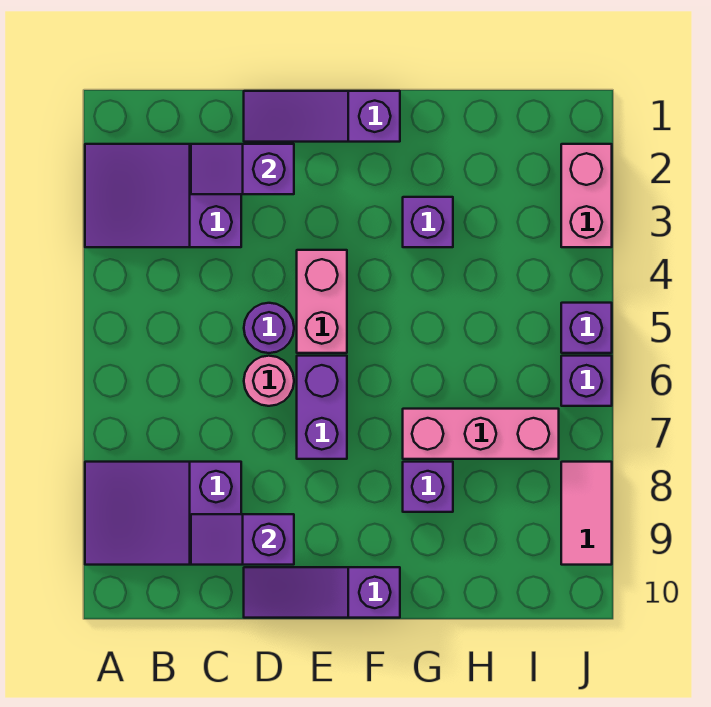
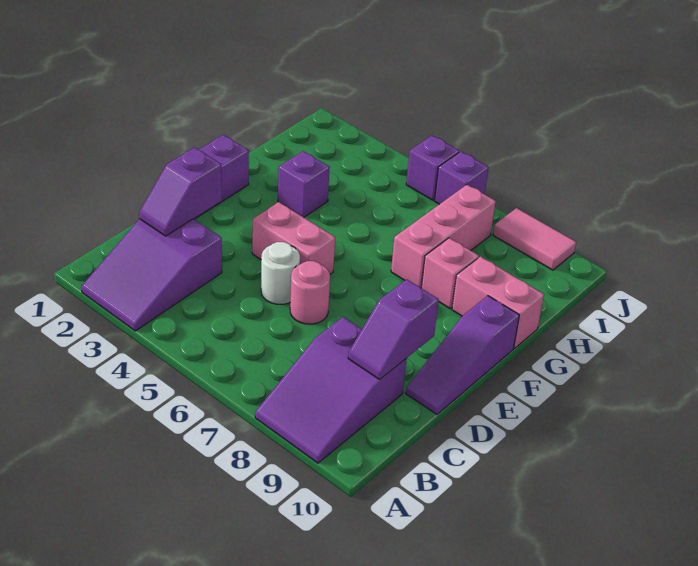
purple round brick D5 level 1 -> white round brick D5 level 1
purple brick E6:E7 level 1 -> none
purple brick G8 level 1 -> pink brick G8 level 1
pink brick J2:J3 level 1 -> pink brick G9:G10 level 1

